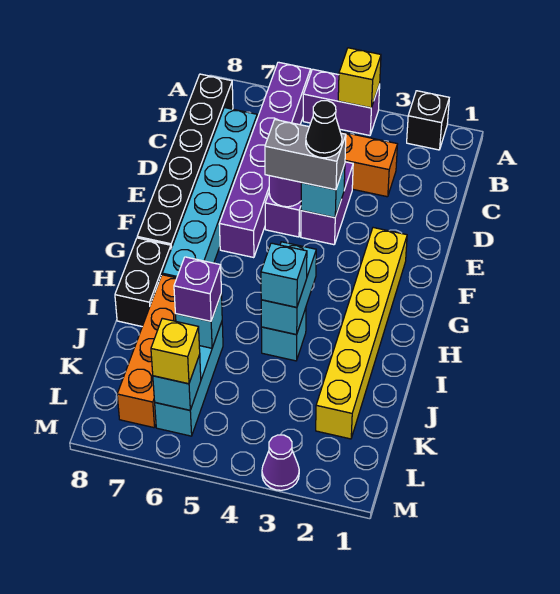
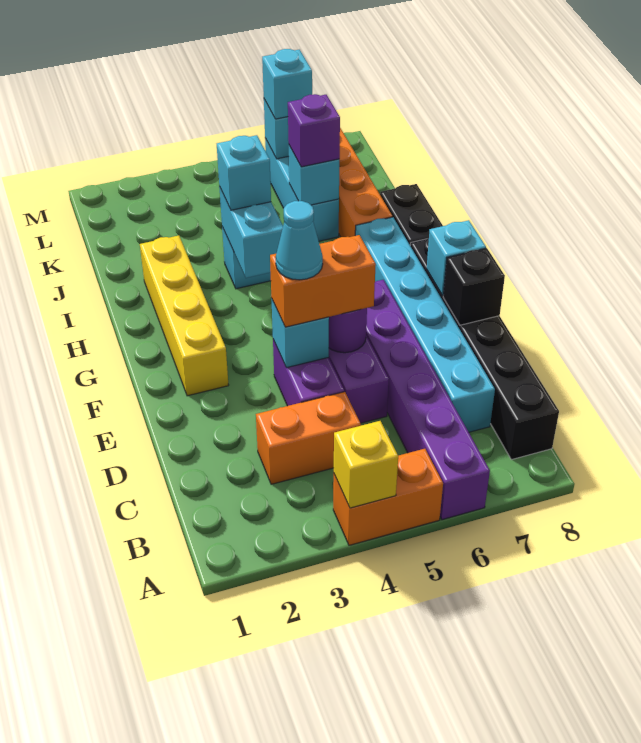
black brick A2 level 1 -> black brick E8 level 2
purple brick A4:A5 level 1 -> orange brick A4:A5 level 1
grey brick E4:E5 level 3 -> orange brick E4:E5 level 3
black cone E4 level 4 -> cyan cone E4 level 4
yellow brick F2:K2 level 1 -> yellow brick F2:I2 level 1
none -> cyan brick F8 level 2
yellow brick L6 level 3 -> cyan brick L6 level 3
purple cone M3 level 1 -> none

